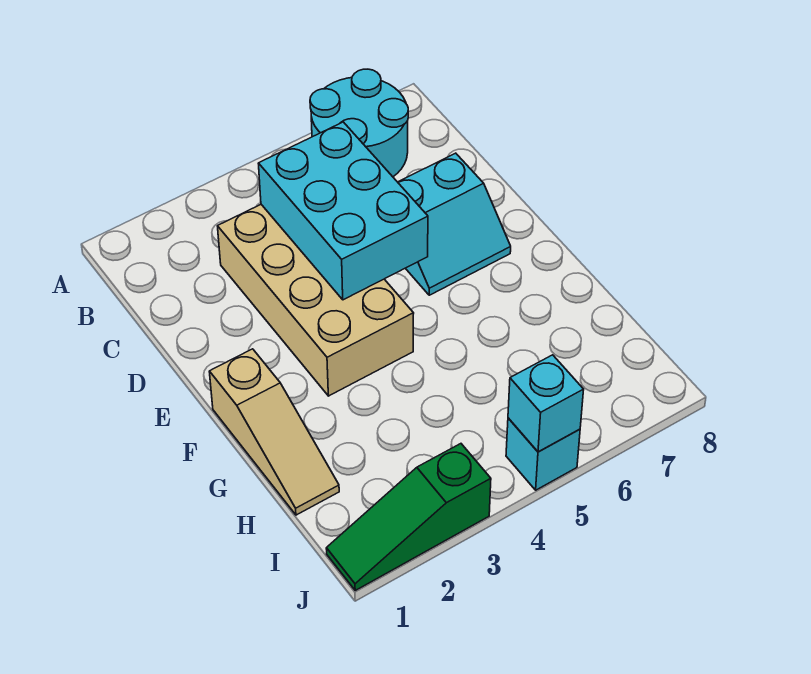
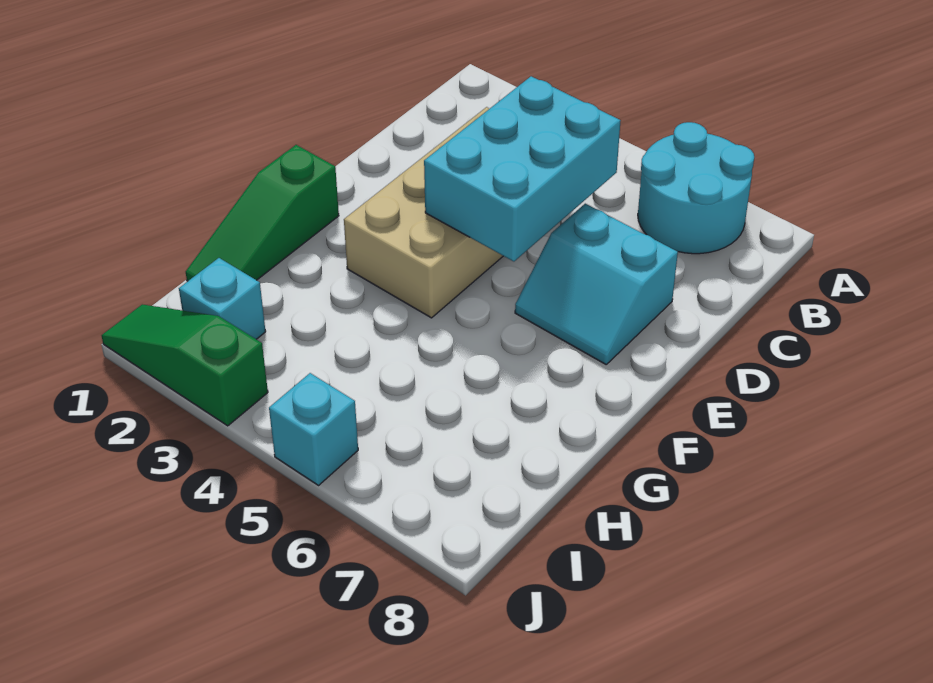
tan slope F1:H1 level 1 top F -> green slope F1:H1 level 1 top F
cyan brick J5 level 2 -> cyan brick I2 level 1

